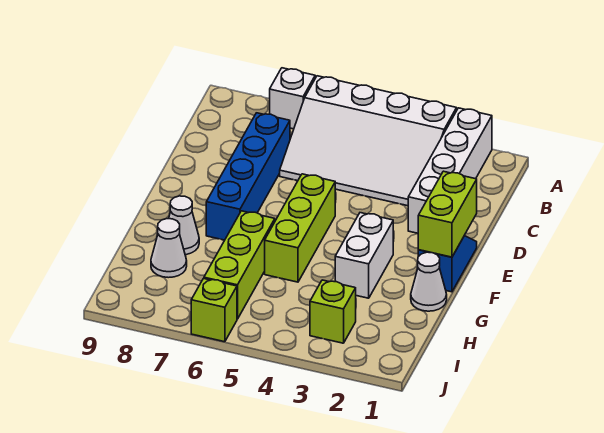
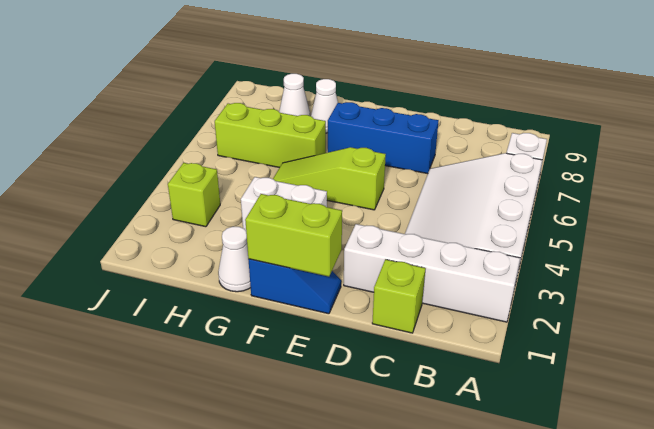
blue brick C7:F7 level 1 -> blue brick D7:F7 level 1
lime brick E5:G5 level 1 -> lime slope E5:G5 level 1 top E
lime brick J6 level 1 -> lime brick C1 level 1

